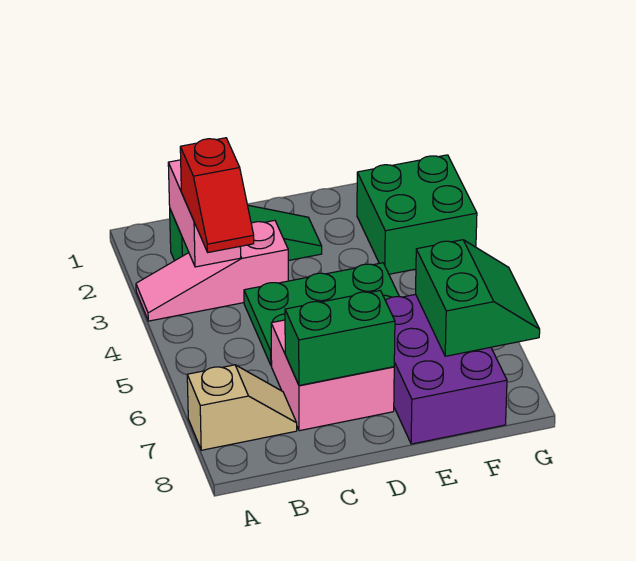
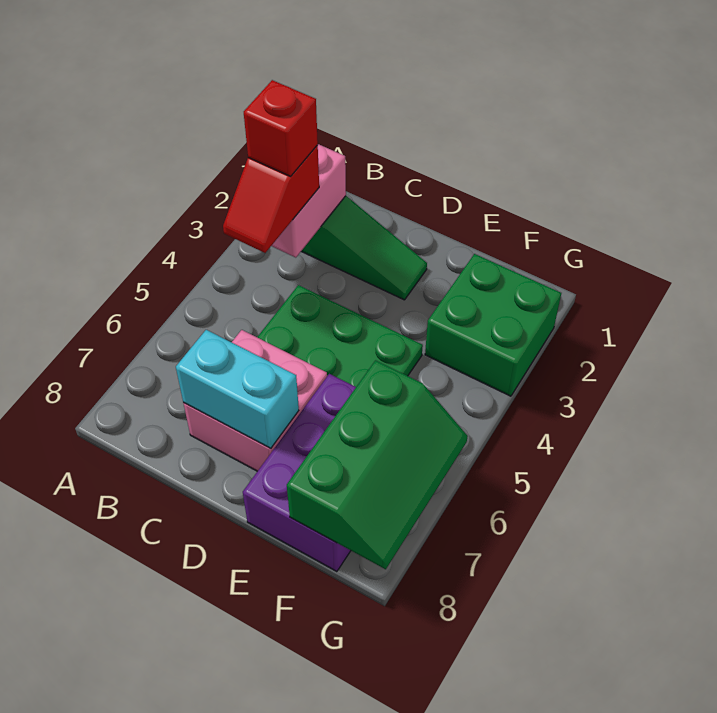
pink slope A3:C3 level 1 top C -> none
tan slope A7:B7 level 1 top A -> none
none -> red brick B3 level 4
green brick C7:D7 level 2 -> cyan brick C7:D7 level 2
green slope F6:G7 level 2 top F -> green slope F6:G8 level 2 top F

